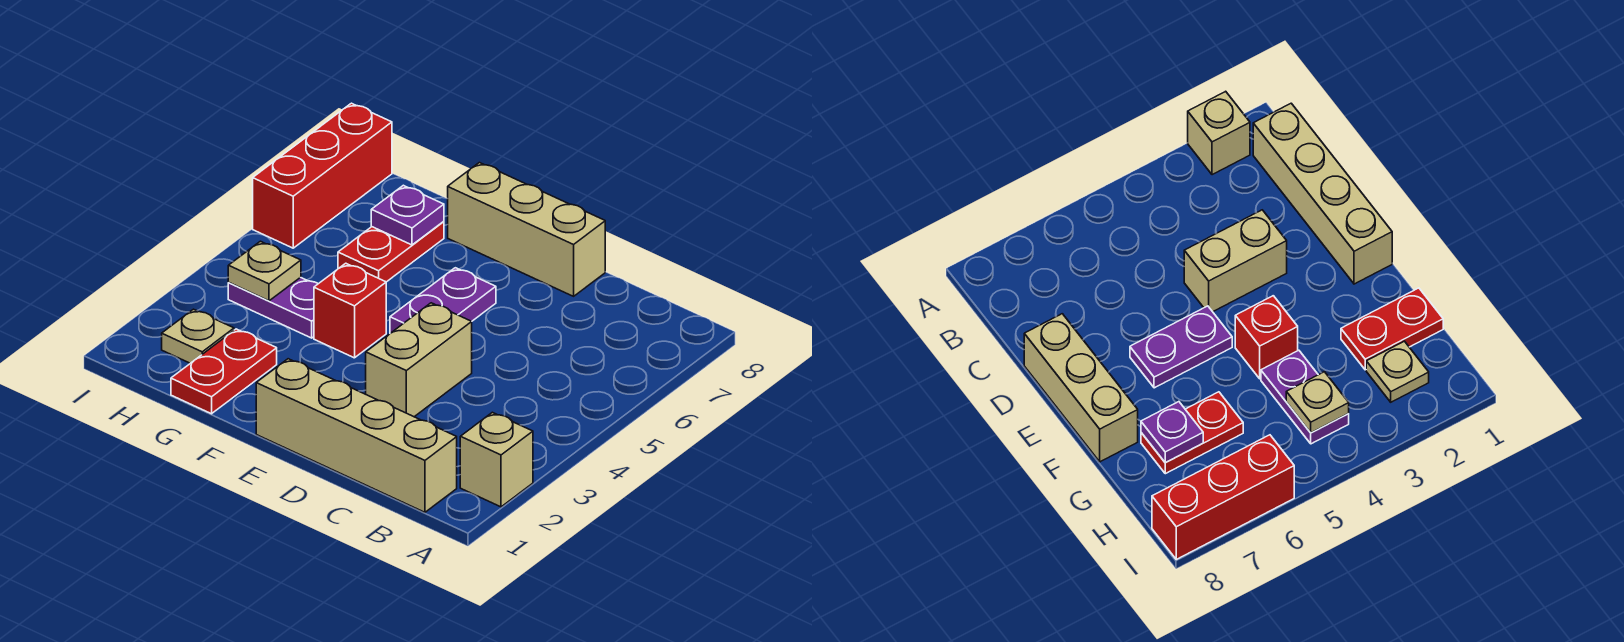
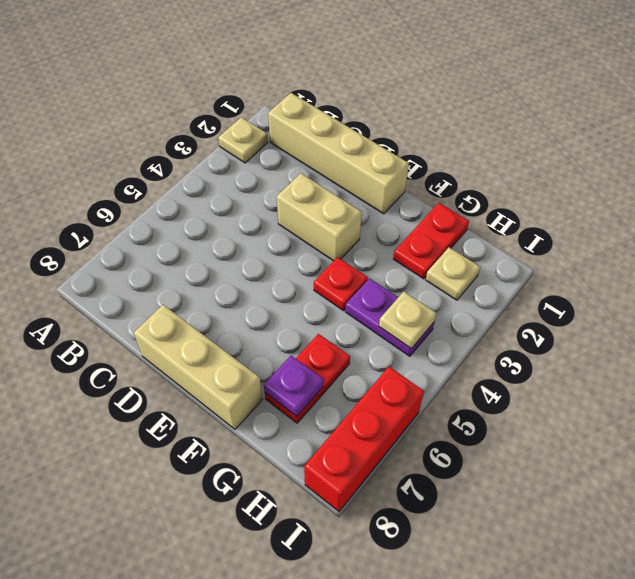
tan brick A2 level 1 -> tan plate A2 level 1
tan brick D3:D4 level 1 -> tan brick D3:E3 level 1
purple plate E5:E6 level 1 -> none
red brick F4 level 1 -> red plate F4 level 1

